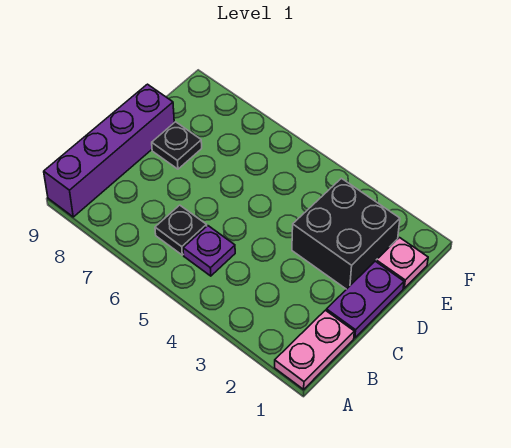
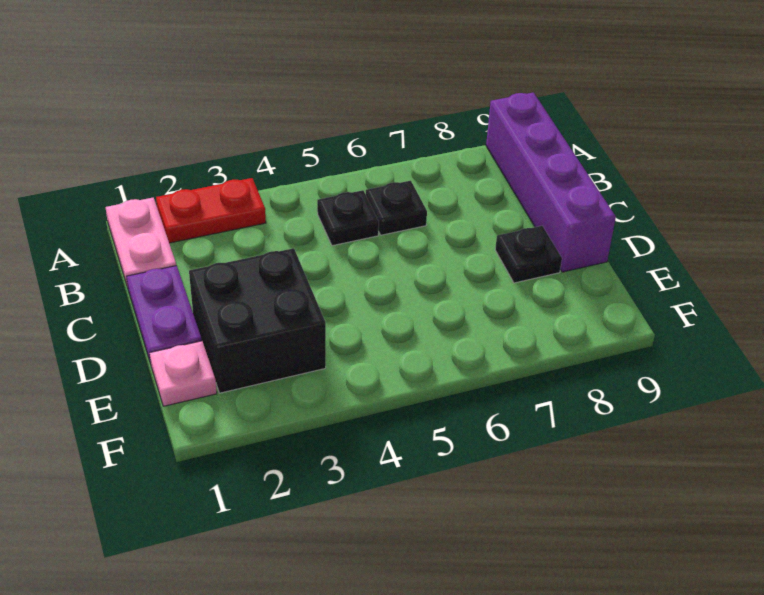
none -> red plate A2:A3 level 1
purple plate B5 level 1 -> black plate B5 level 1

